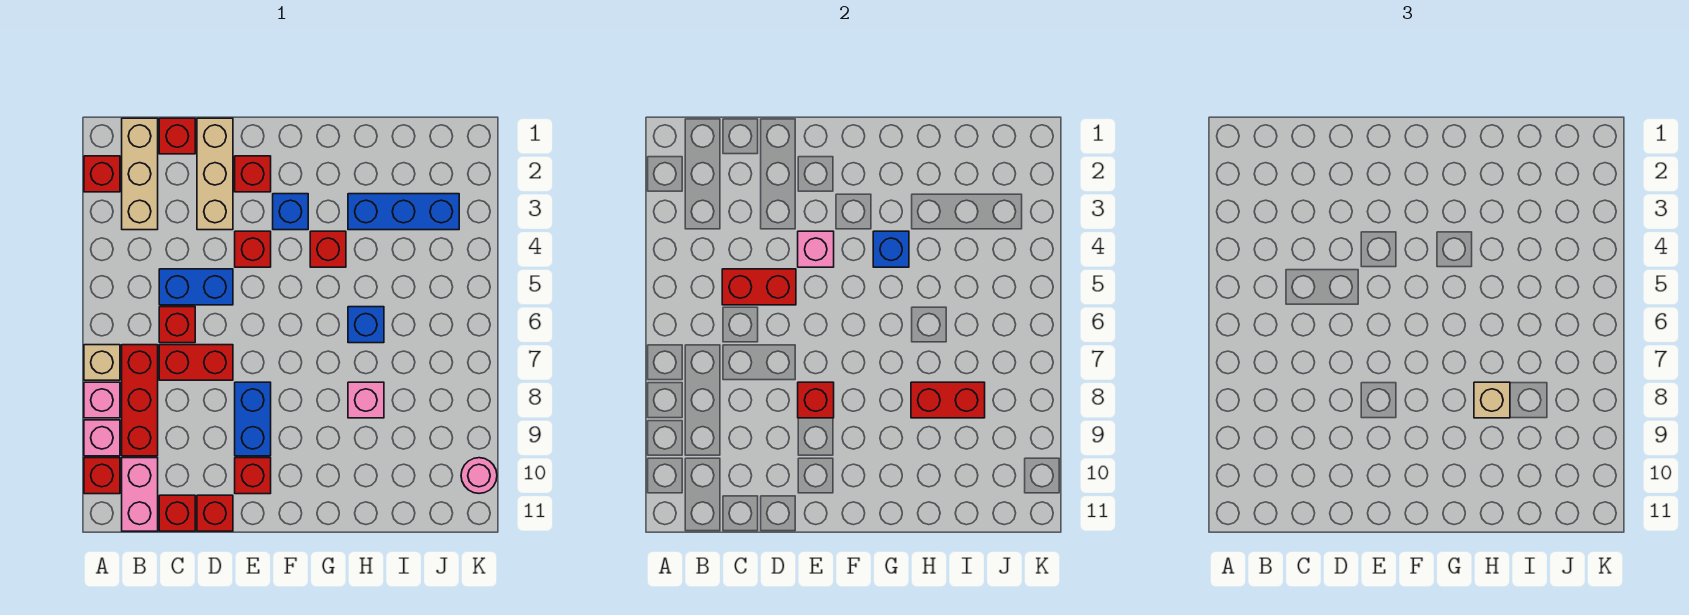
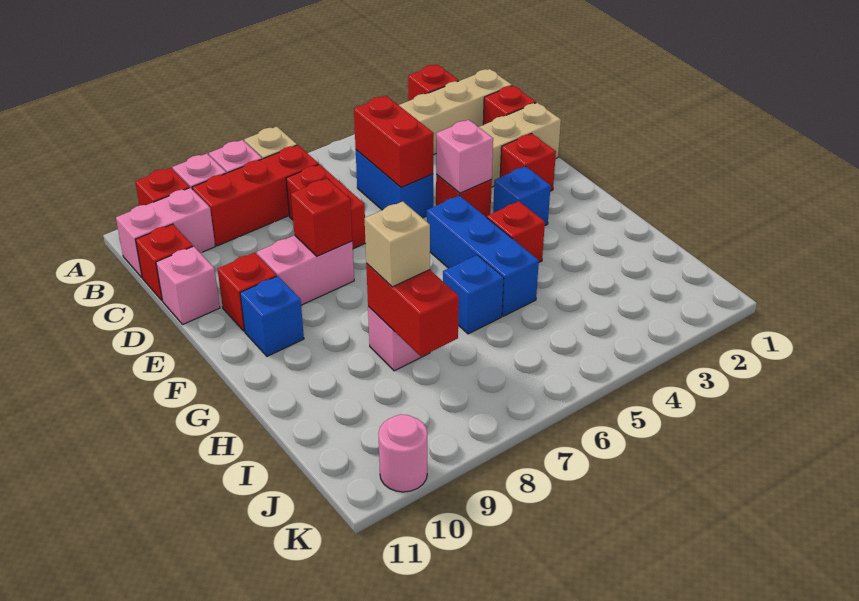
red brick C6 level 1 -> none
red brick D11 level 1 -> pink brick D11 level 1
blue brick E8:E9 level 1 -> pink brick E8:E9 level 1
blue brick G4 level 2 -> blue brick F10 level 1
blue brick H3:J3 level 1 -> blue brick F5:H5 level 1

